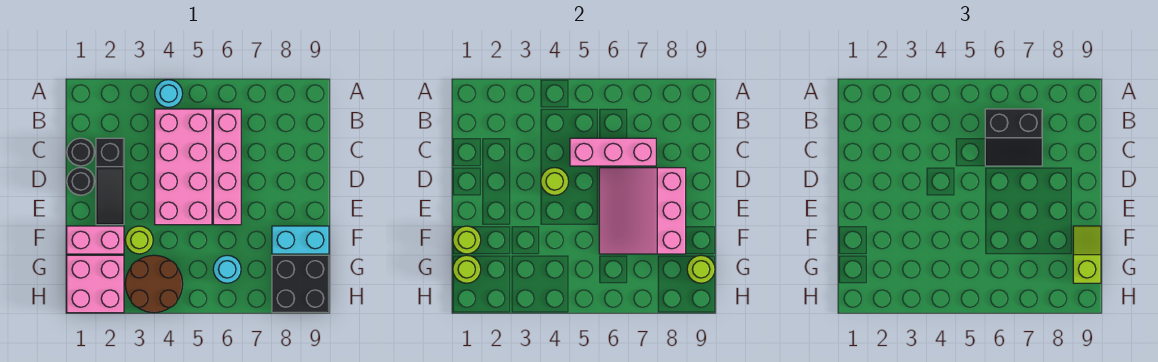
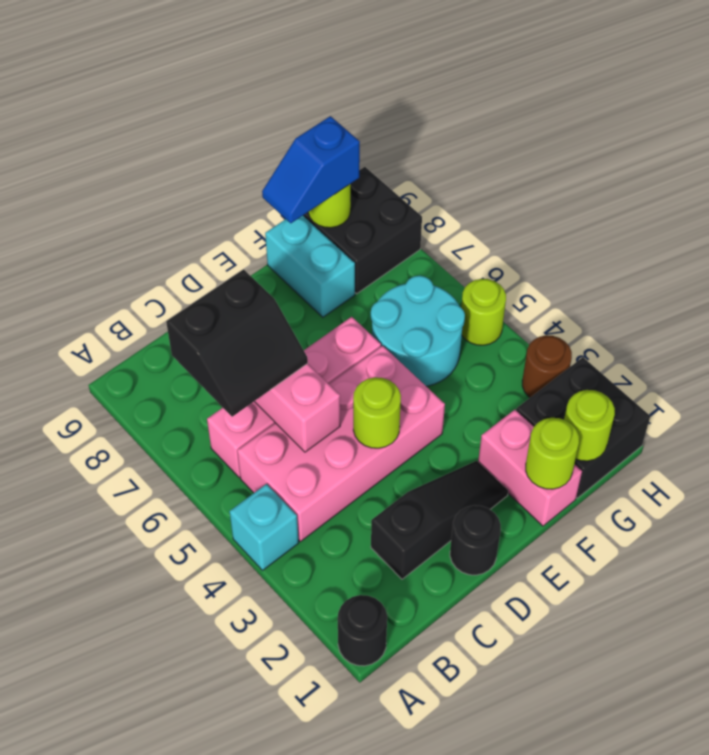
cyan round brick A4 level 1 -> cyan brick A4 level 1
black slope B6:C7 level 3 top B -> black slope B6:C7 level 3 top 7
black round brick C1 level 1 -> black round brick A1 level 1
pink slope D6:F8 level 2 top 8 -> none
lime round brick F3 level 1 -> lime round brick H5 level 1
lime slope F9:G9 level 3 top G -> blue slope F9:G9 level 3 top G
pink brick G1:H2 level 1 -> black brick G1:H2 level 1
brown round brick G3:H4 level 1 -> brown round brick H3 level 1
cyan round brick G6 level 1 -> cyan round brick F5:G6 level 1

